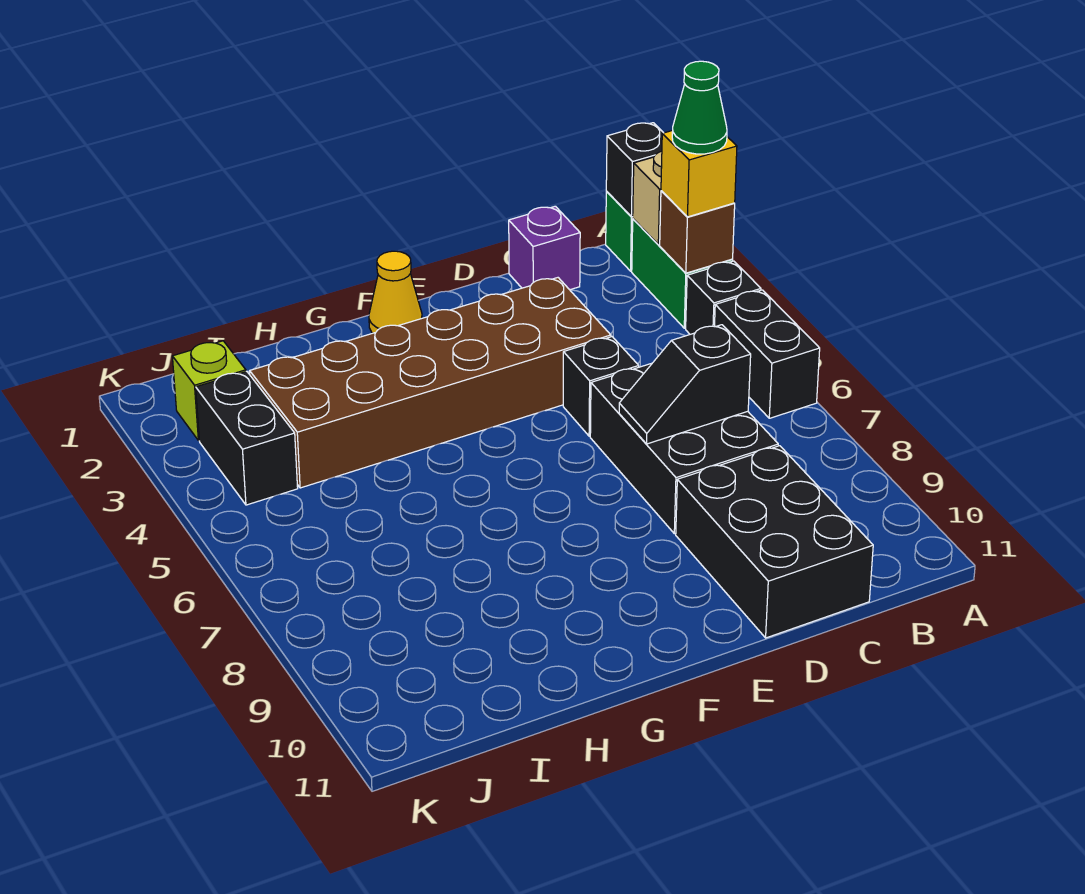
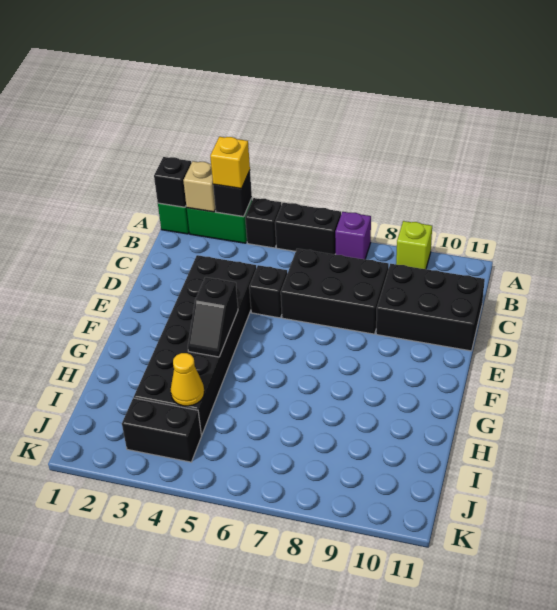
brown brick A3 level 2 -> black brick A3 level 2
green cone A3 level 4 -> none
purple brick C1 level 1 -> purple brick A7 level 1
black slope C7:D7 level 2 top C -> black slope F4:G4 level 2 top F
brown brick D3:I4 level 1 -> black brick D3:I4 level 1
yellow cone F1 level 1 -> yellow cone I4 level 2
lime brick J2 level 1 -> lime brick A9 level 1

